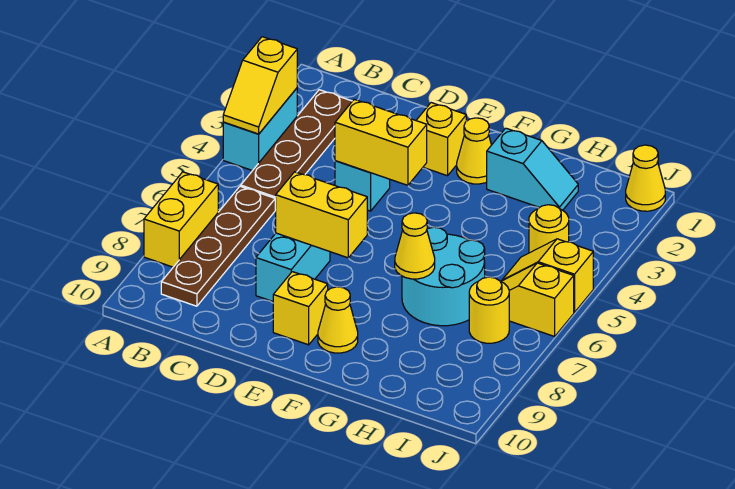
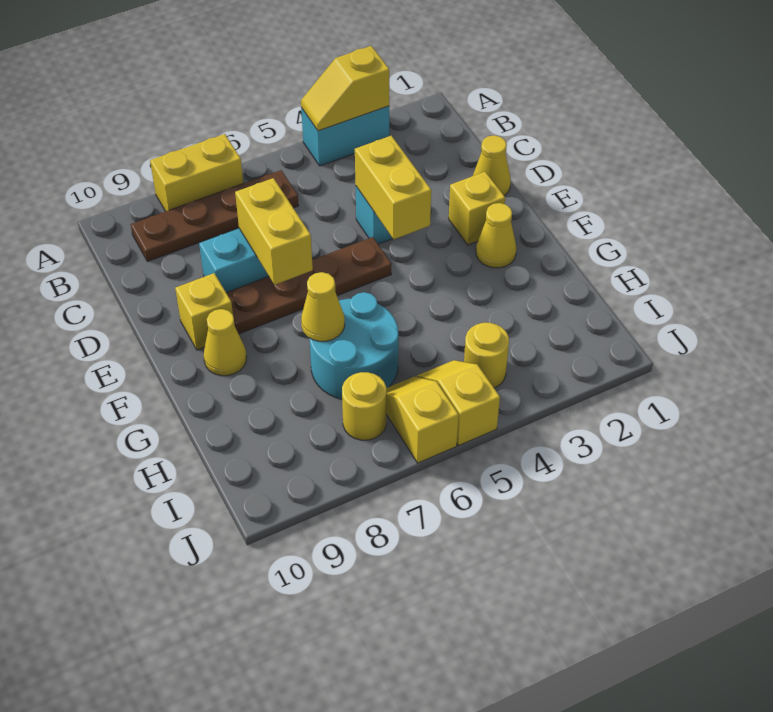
brown plate B2:B5 level 1 -> brown plate E5:E8 level 1
cyan slope G2:H2 level 1 top G -> none
yellow cone J1 level 1 -> yellow cone D1 level 1

